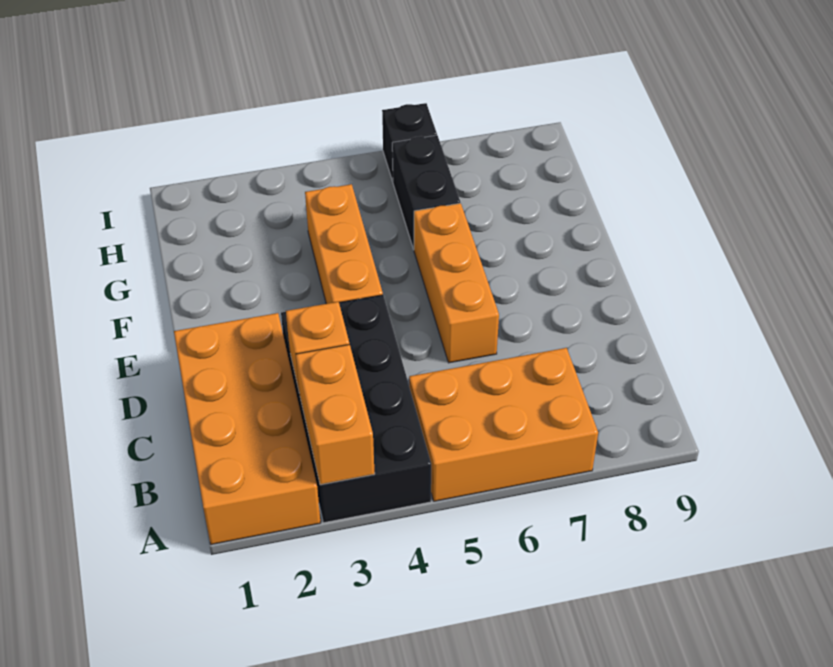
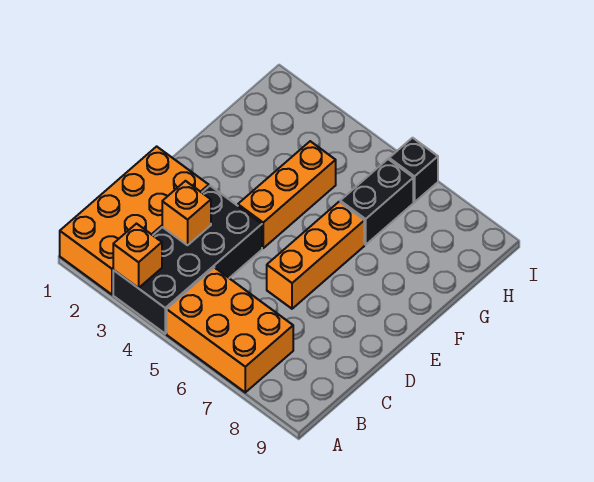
orange brick A3:B3 level 2 -> orange brick A3 level 2

